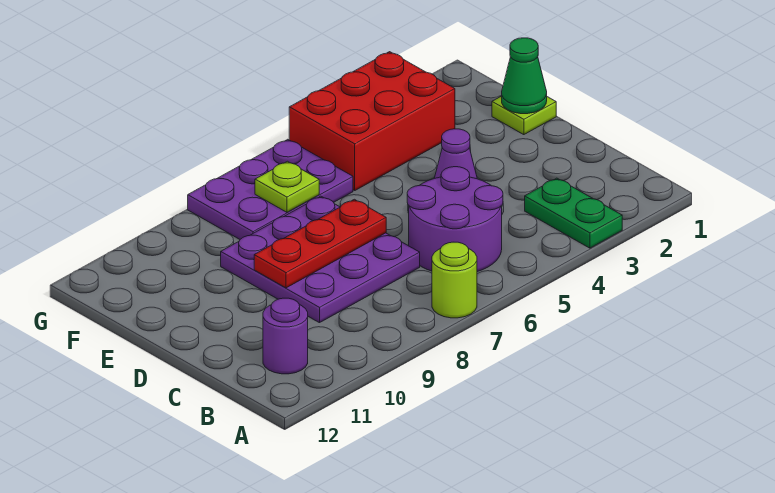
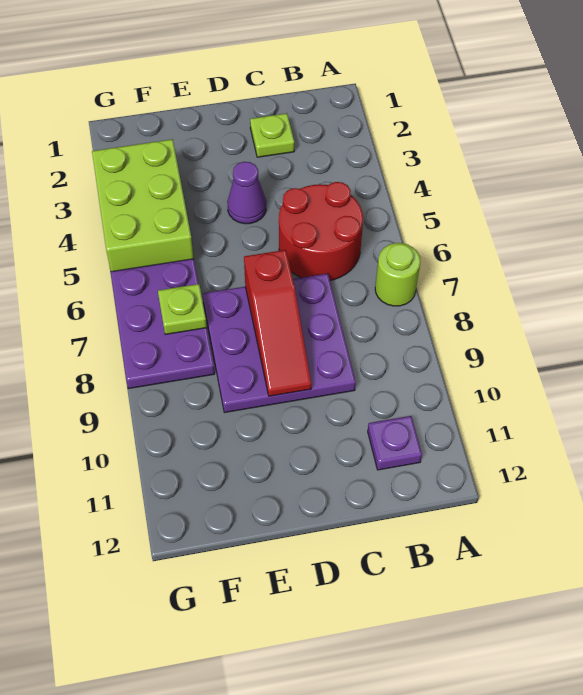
green plate A3:B3 level 1 -> none
purple round brick B5:C6 level 1 -> red round brick B5:C6 level 1
purple round brick B11 level 1 -> purple plate B11 level 1
red plate D7:D9 level 2 -> red slope D7:D9 level 2 top 7
lime plate E1 level 1 -> lime plate C2 level 1
green cone E1 level 2 -> none
red brick F3:G5 level 1 -> lime brick F3:G5 level 1

